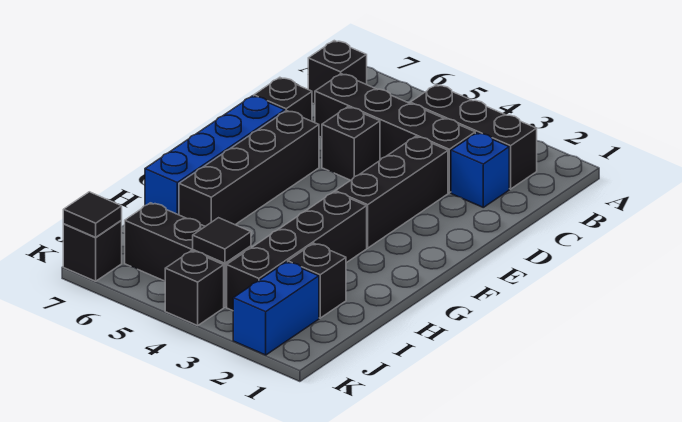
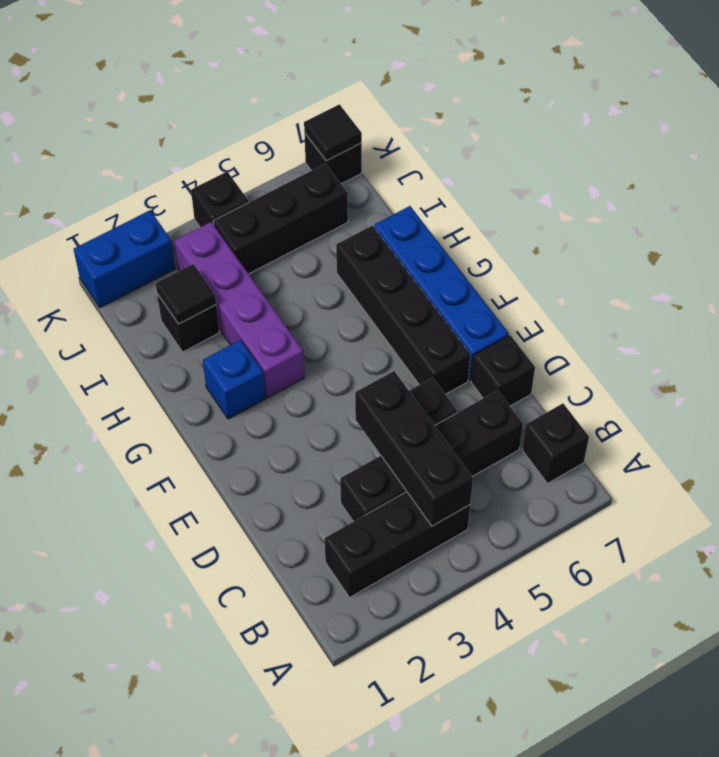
blue brick C2 level 1 -> blue brick G2 level 1
black brick D3:F3 level 1 -> black brick B4:D4 level 2
black brick G3:J3 level 1 -> purple brick G3:J3 level 1
blue brick J2:K2 level 1 -> blue brick K1:K2 level 1
black tile J4 level 2 -> black tile I2 level 2

